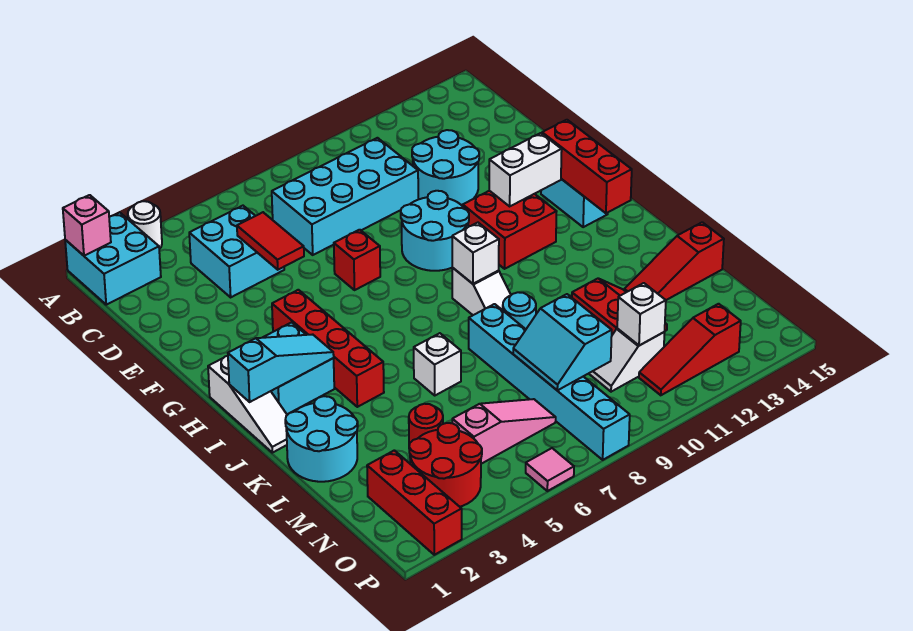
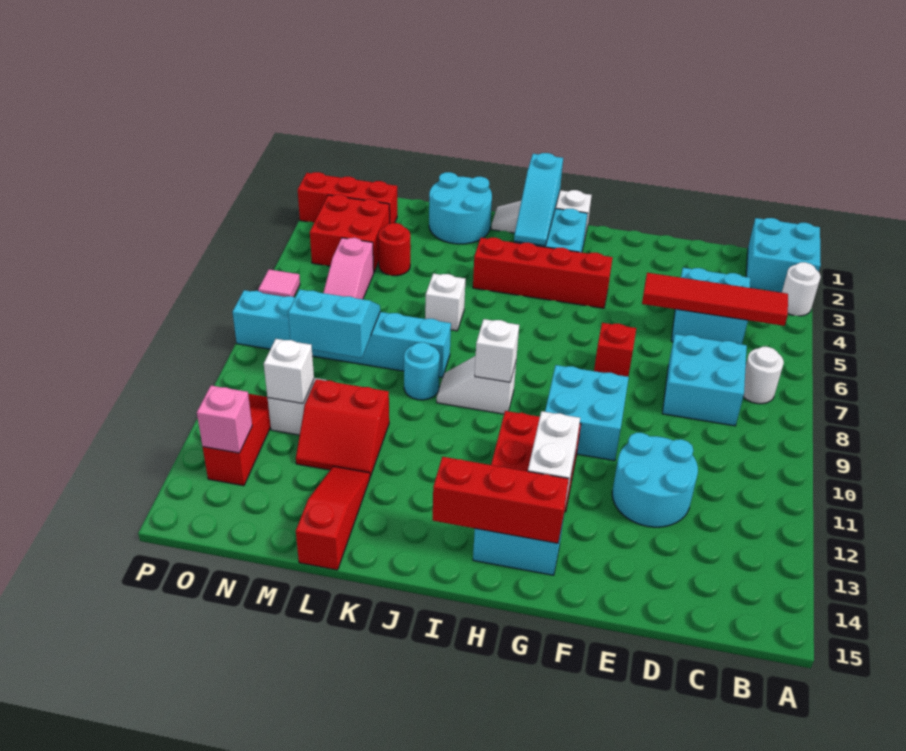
pink brick A1 level 2 -> pink brick O13 level 2
none -> white round brick B7 level 1
cyan brick C7:D10 level 1 -> cyan brick C7:D8 level 1
red tile D5:E5 level 2 -> red tile B5:E5 level 2
cyan round brick F9:G10 level 1 -> cyan brick F9:G10 level 1
red round brick N3:O4 level 1 -> red brick N3:O4 level 1

